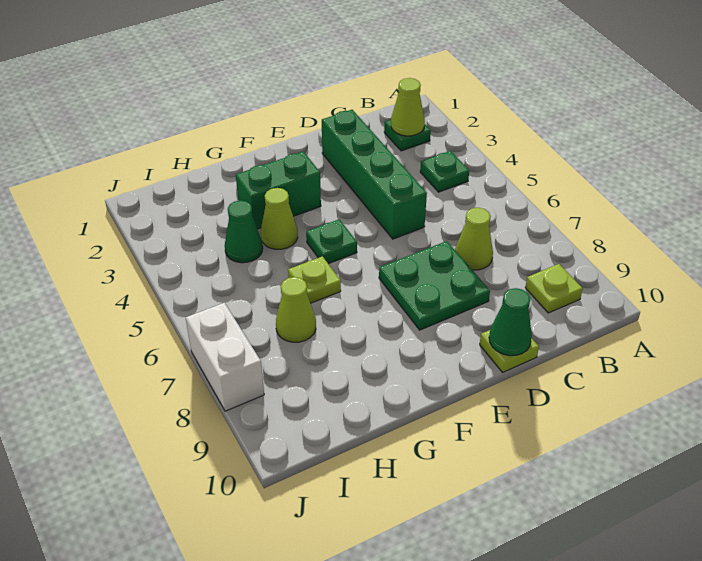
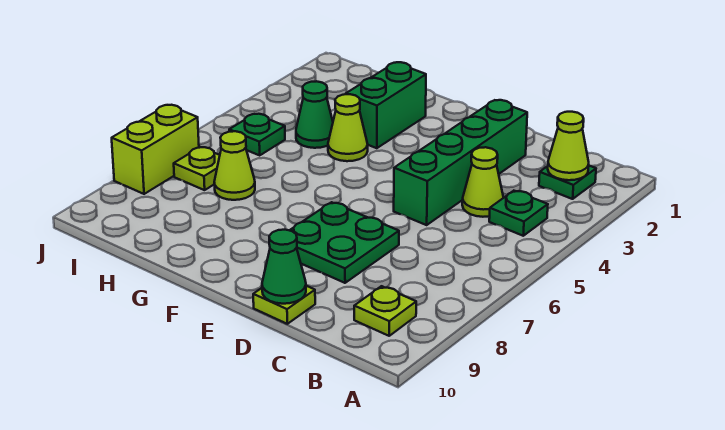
lime cone C7 level 1 -> lime cone C4 level 1
green brick F3:G3 level 1 -> green brick G2:G3 level 1
green plate F5 level 1 -> green plate I5 level 1
lime plate G6 level 1 -> lime plate I7 level 1
white brick J7:J8 level 1 -> lime brick J7:J8 level 1

